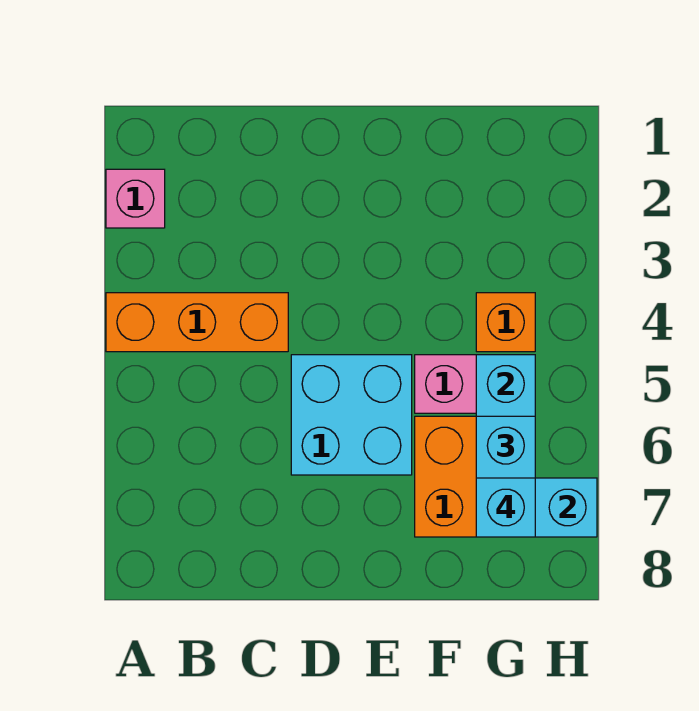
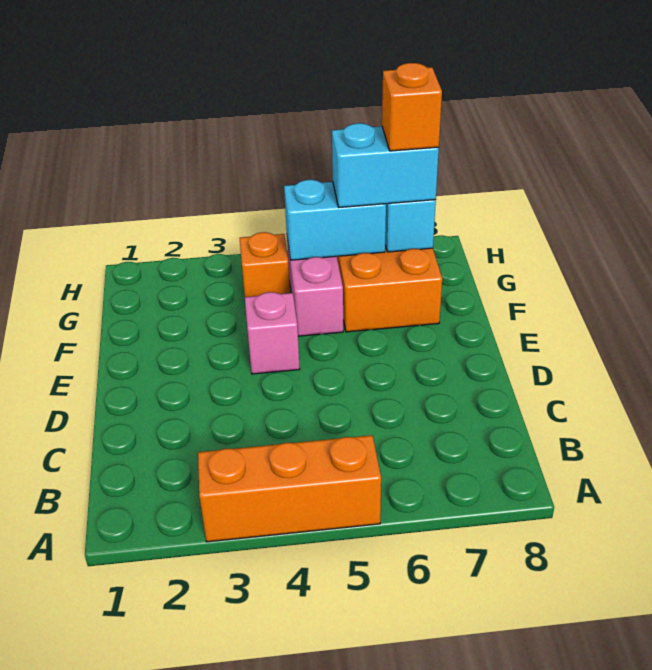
pink brick A2 level 1 -> pink brick E4 level 1
orange brick A4:C4 level 1 -> orange brick A3:A5 level 1
cyan brick D5:E6 level 1 -> none
cyan brick G7 level 4 -> orange brick G7 level 4

